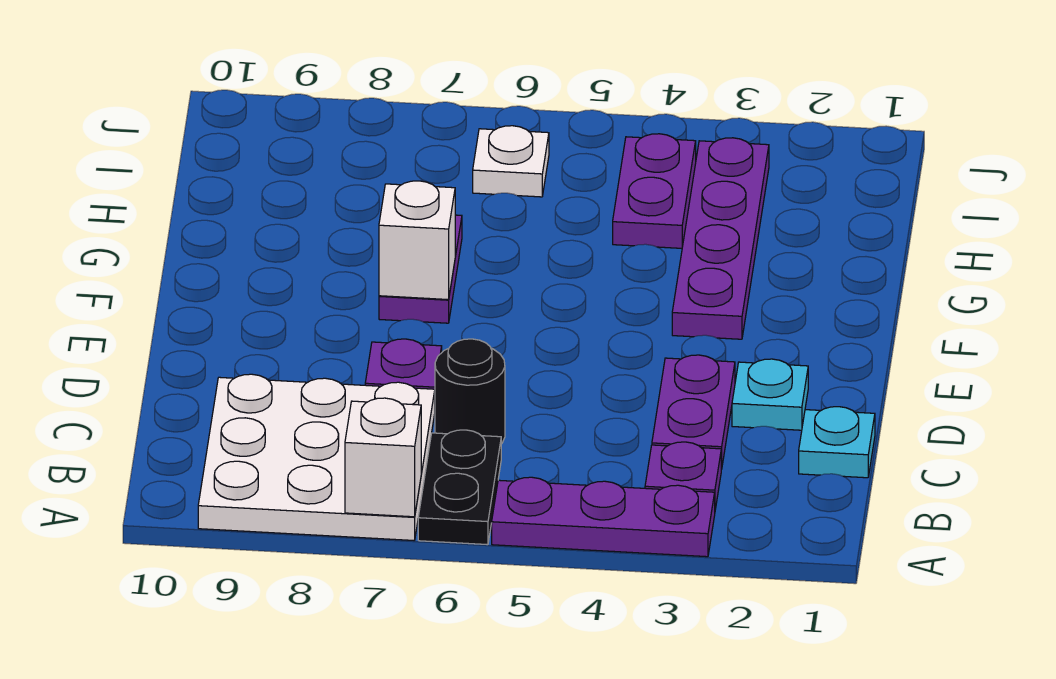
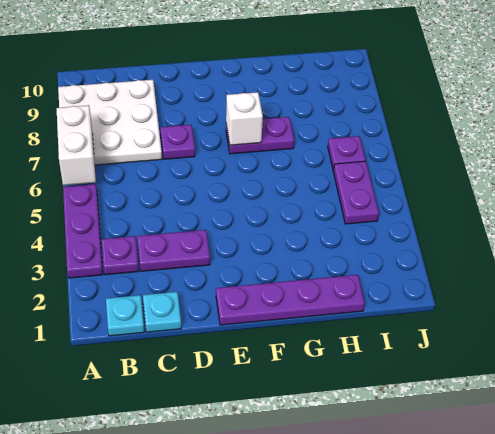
black plate A6:B6 level 1 -> none
white brick A7 level 2 -> white brick A6:A7 level 2
black round brick C6 level 1 -> none
cyan plate D2 level 1 -> cyan plate B1 level 1
purple plate F3:I3 level 1 -> purple plate E1:H1 level 1
purple plate H4:I4 level 1 -> purple plate I4:I5 level 1
white plate I6 level 1 -> purple plate I6 level 1

